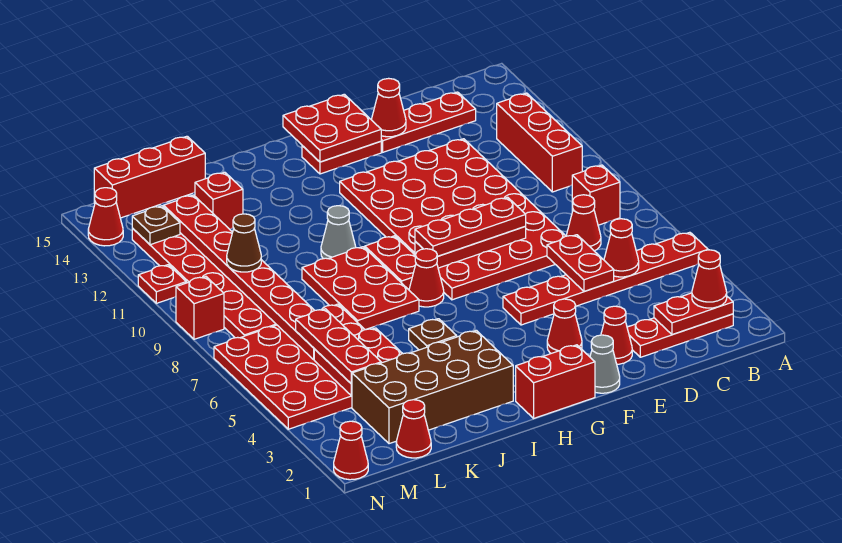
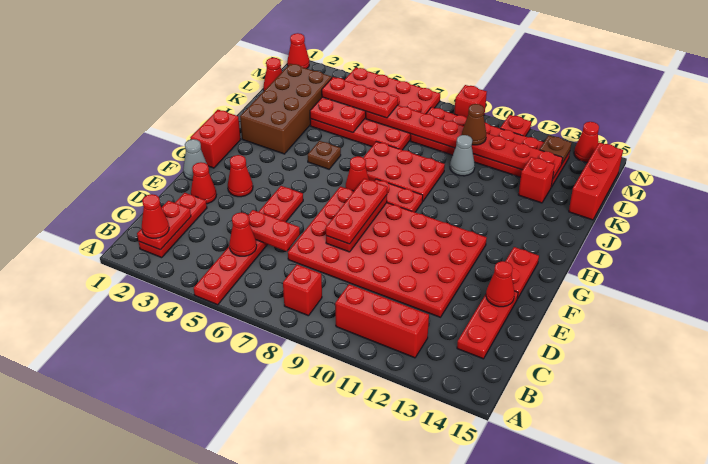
red cone C7 level 1 -> none
red plate F14:G15 level 2 -> none
grey cone I10 level 1 -> grey cone K10 level 1

